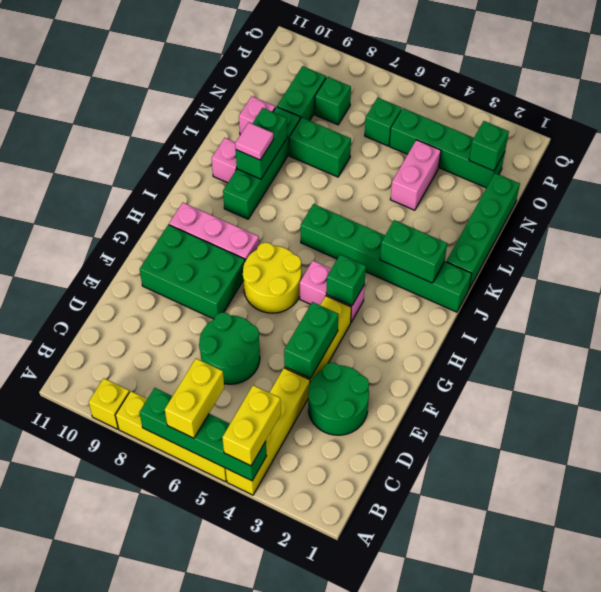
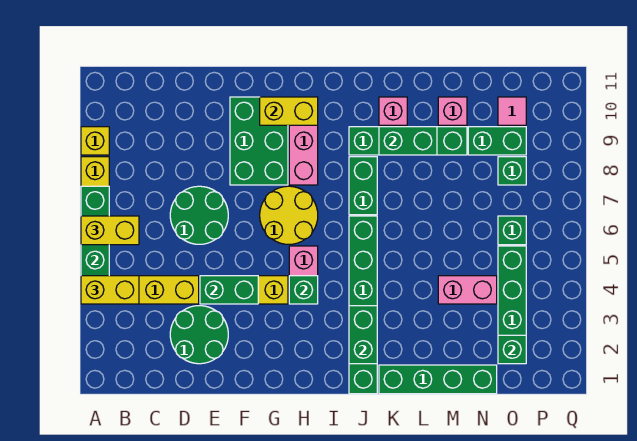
none -> yellow brick G10:H10 level 2
pink tile K9 level 3 -> pink tile O10 level 1
green brick M7:M8 level 1 -> green brick J7:J8 level 1

